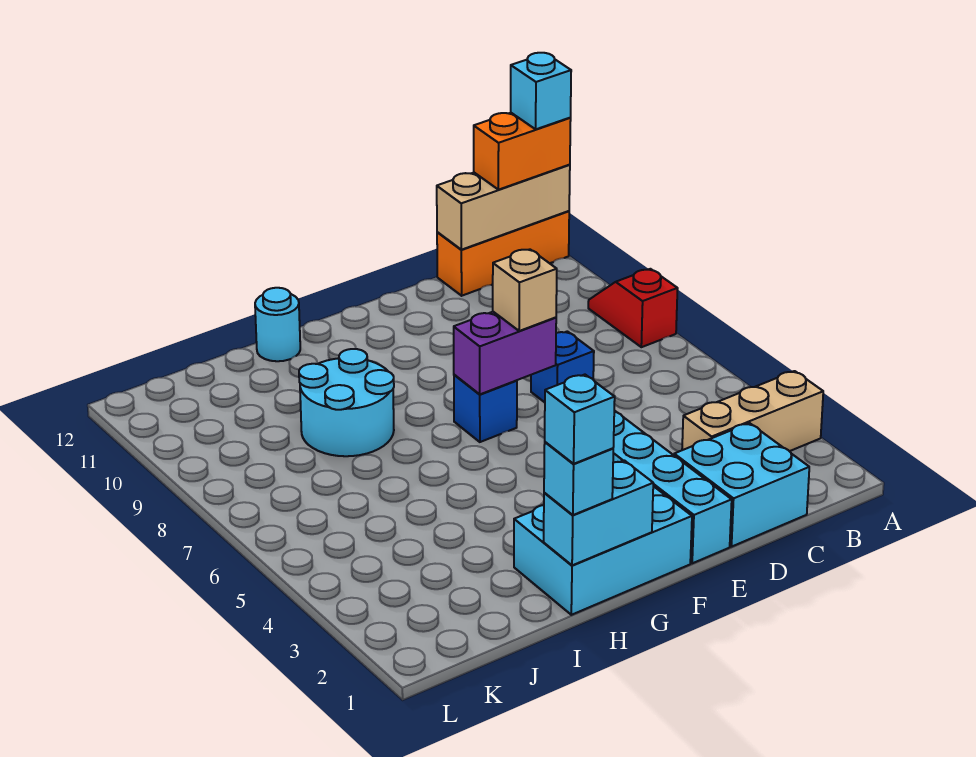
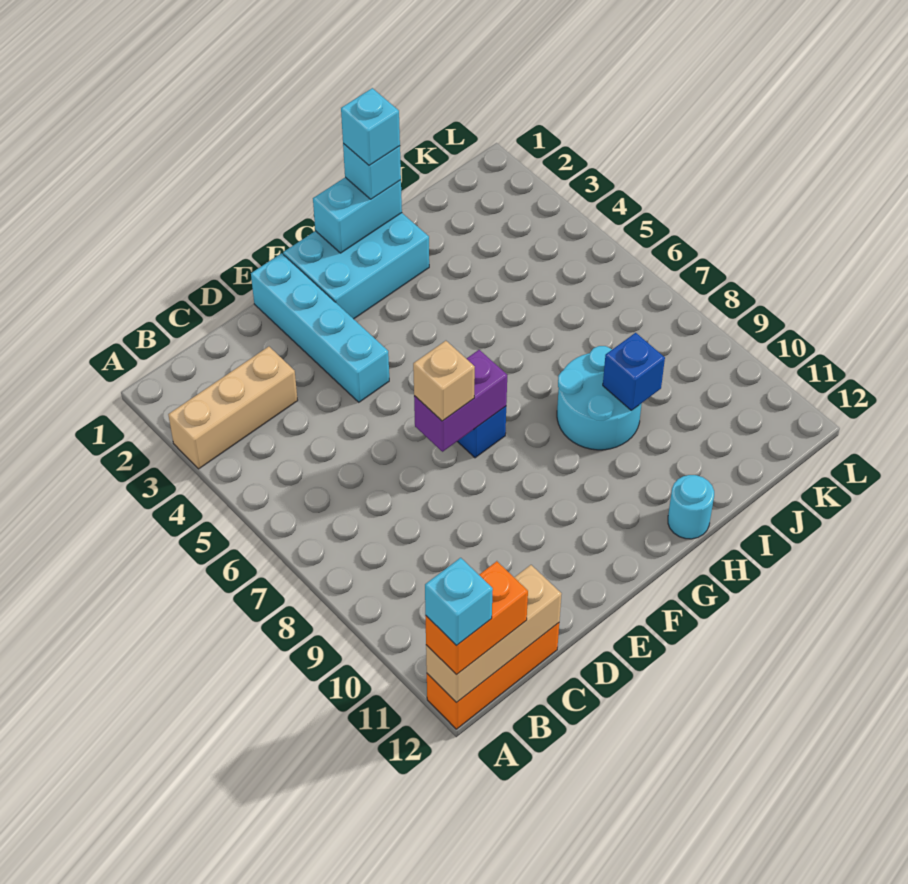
red slope A8:A9 level 1 top 8 -> none
cyan brick C1:D2 level 1 -> none
blue brick D7 level 1 -> blue brick I9 level 2

